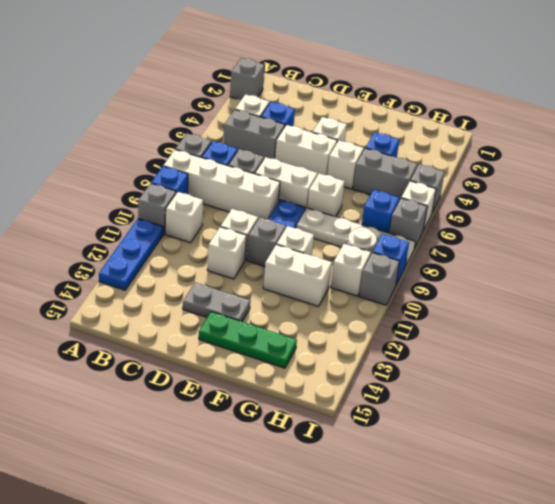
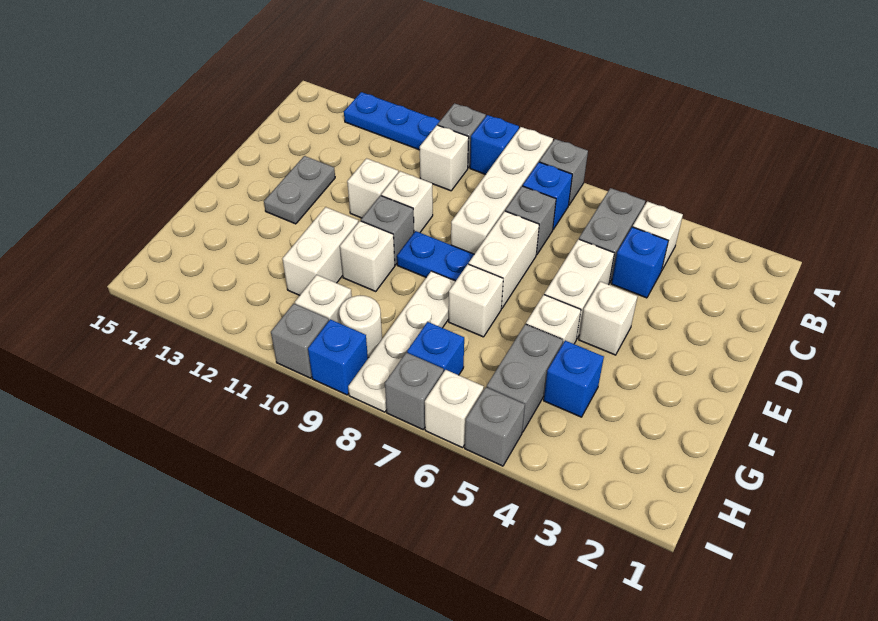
grey brick A2 level 1 -> none
green plate E14:G14 level 1 -> none

